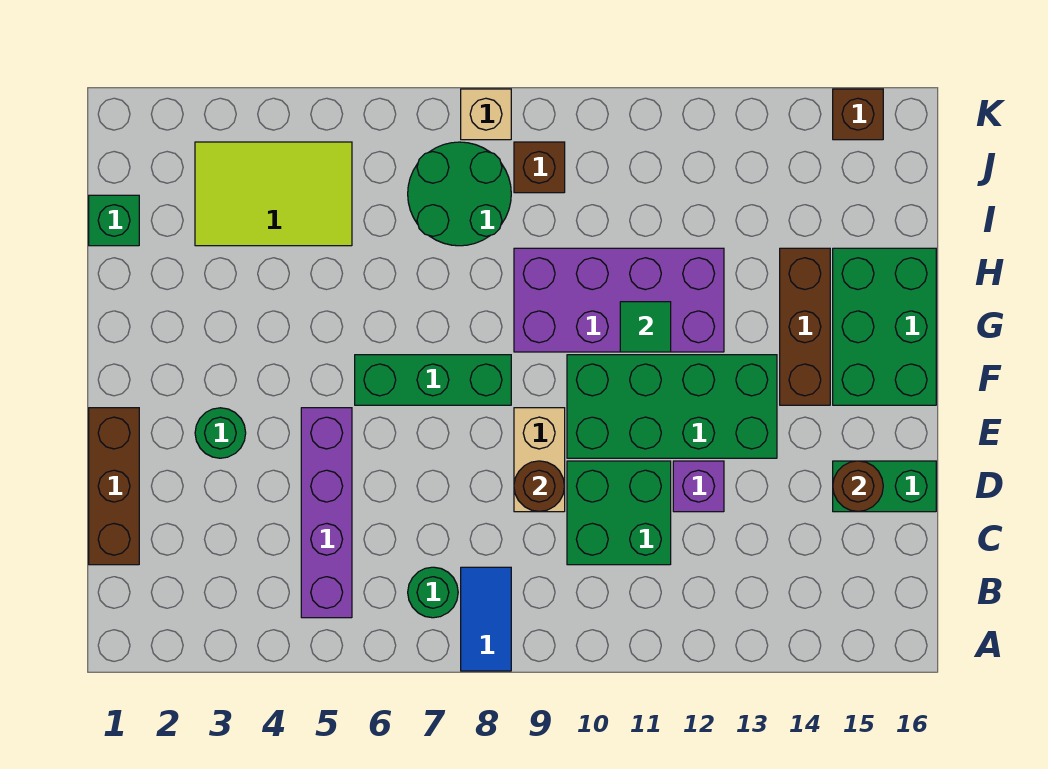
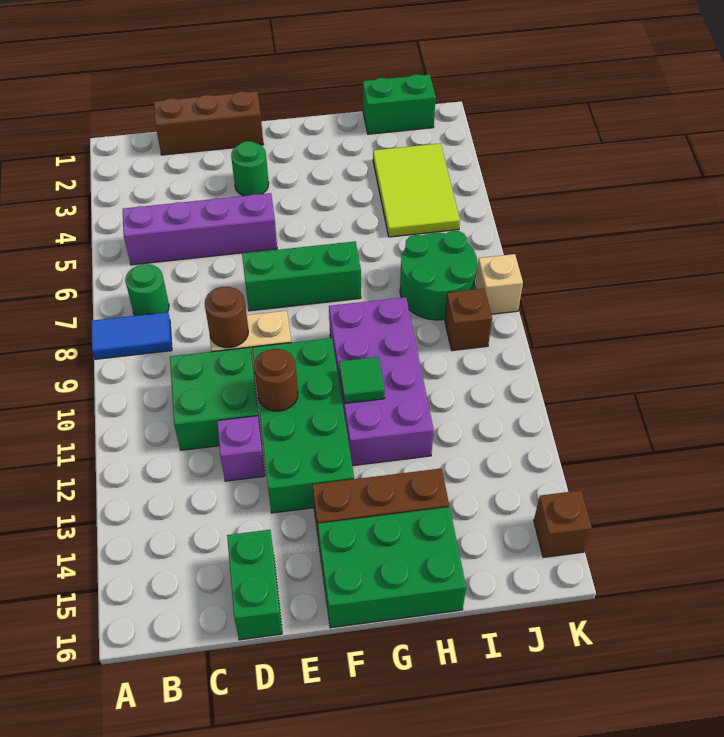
brown round brick D15 level 2 -> brown round brick E11 level 2
green brick F6:F8 level 1 -> green brick E7:G7 level 1
green brick I1 level 1 -> green brick I1:J1 level 1

